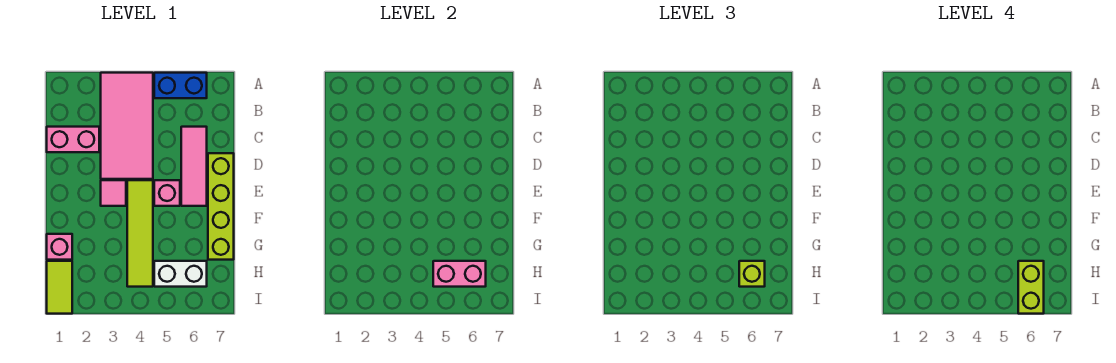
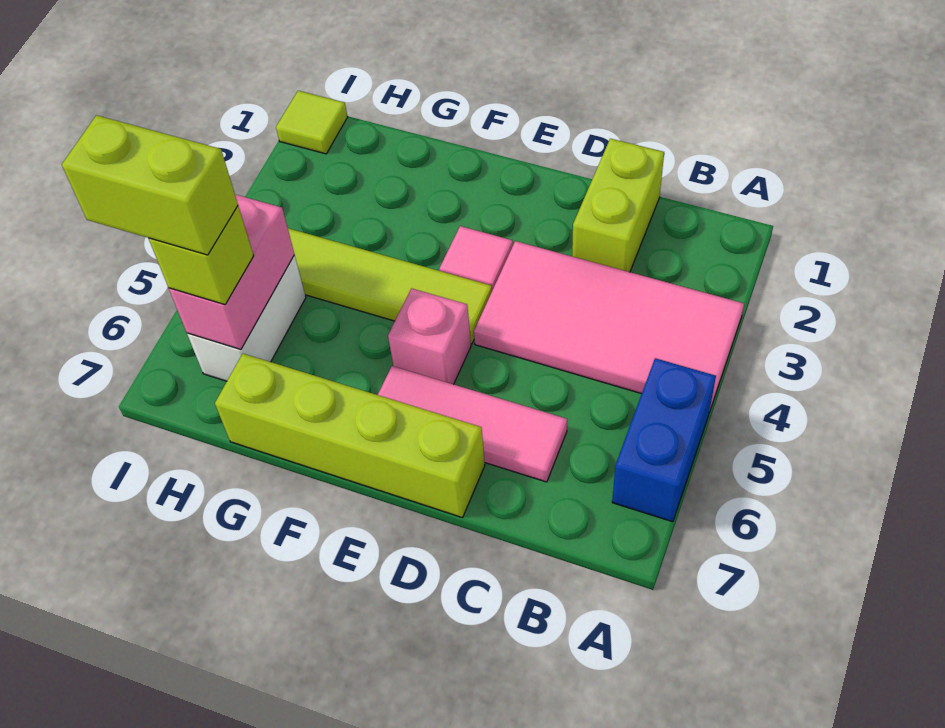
pink brick C1:C2 level 1 -> lime brick C1:C2 level 1
pink brick G1 level 1 -> none
lime tile H1:I1 level 1 -> lime tile I1 level 1

